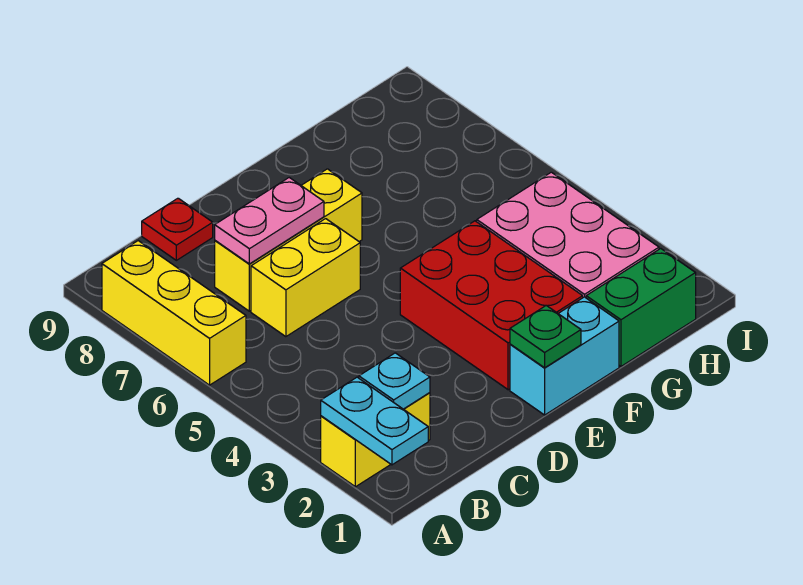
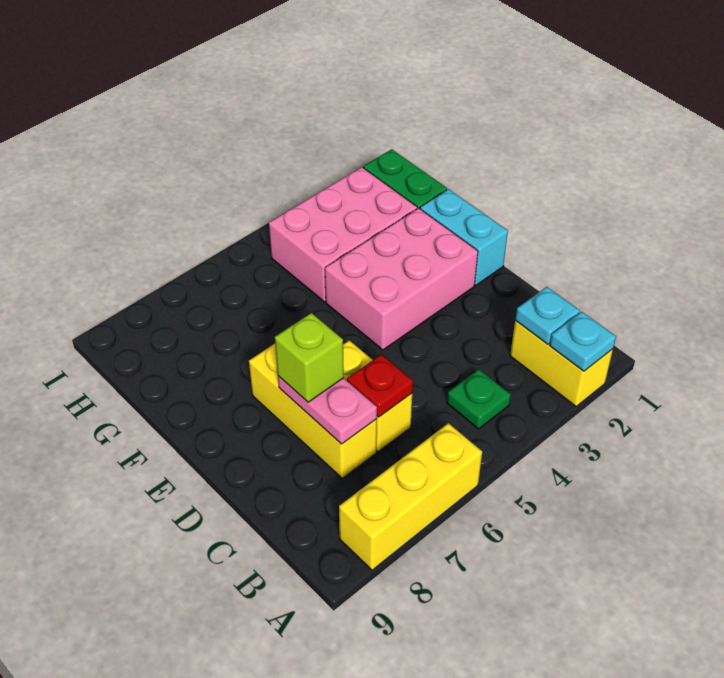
cyan plate A1:A2 level 2 -> cyan plate A2 level 2
red plate C9 level 1 -> red plate C6 level 2
none -> lime brick D7 level 3
green plate E1 level 2 -> green plate B4 level 1
red brick E2:F4 level 1 -> pink brick E2:F4 level 1

